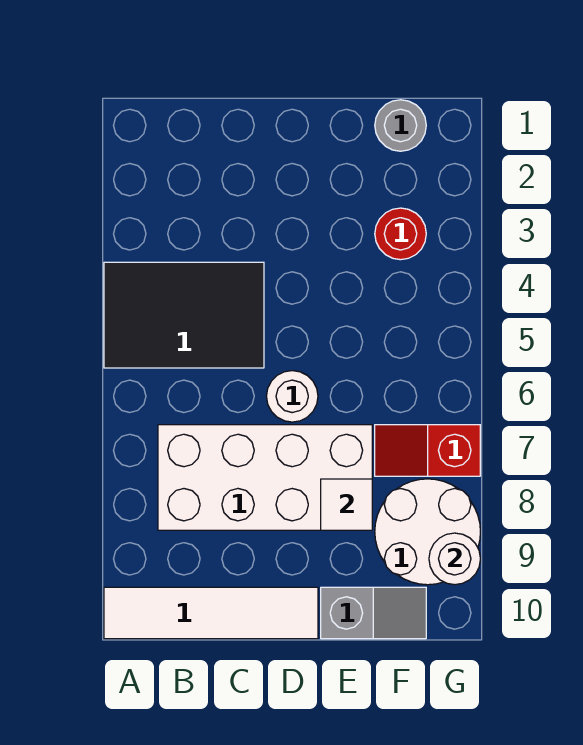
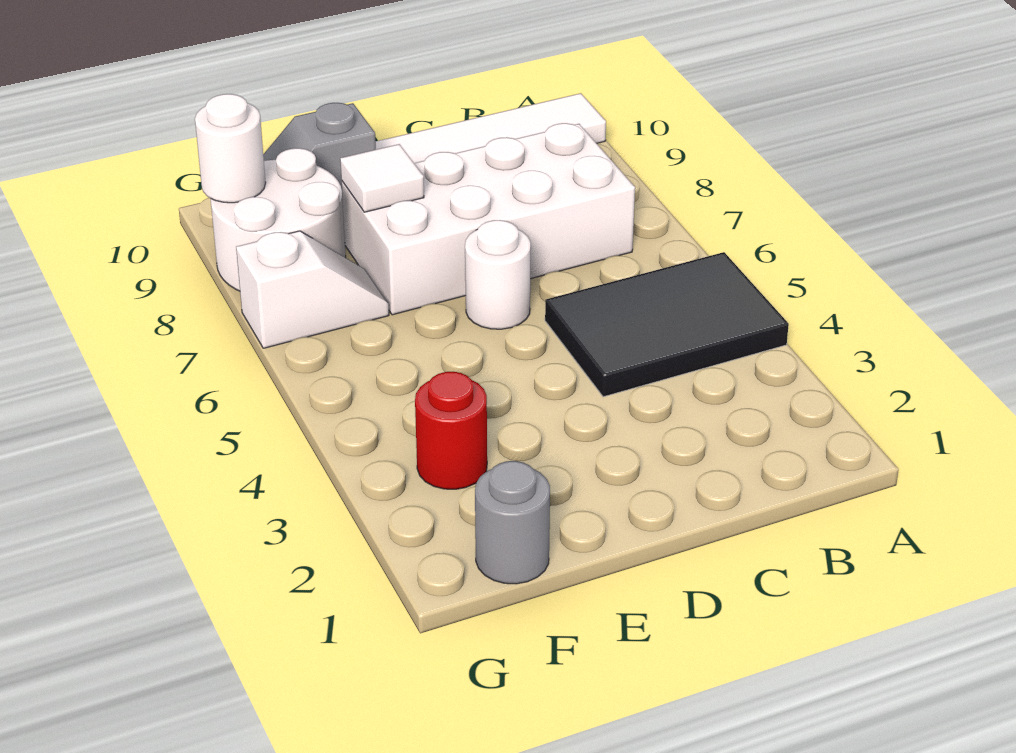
red slope F7:G7 level 1 top G -> white slope F7:G7 level 1 top G

